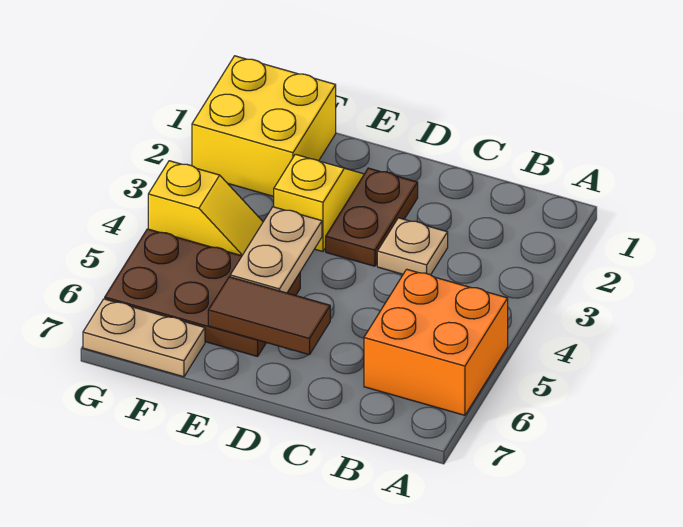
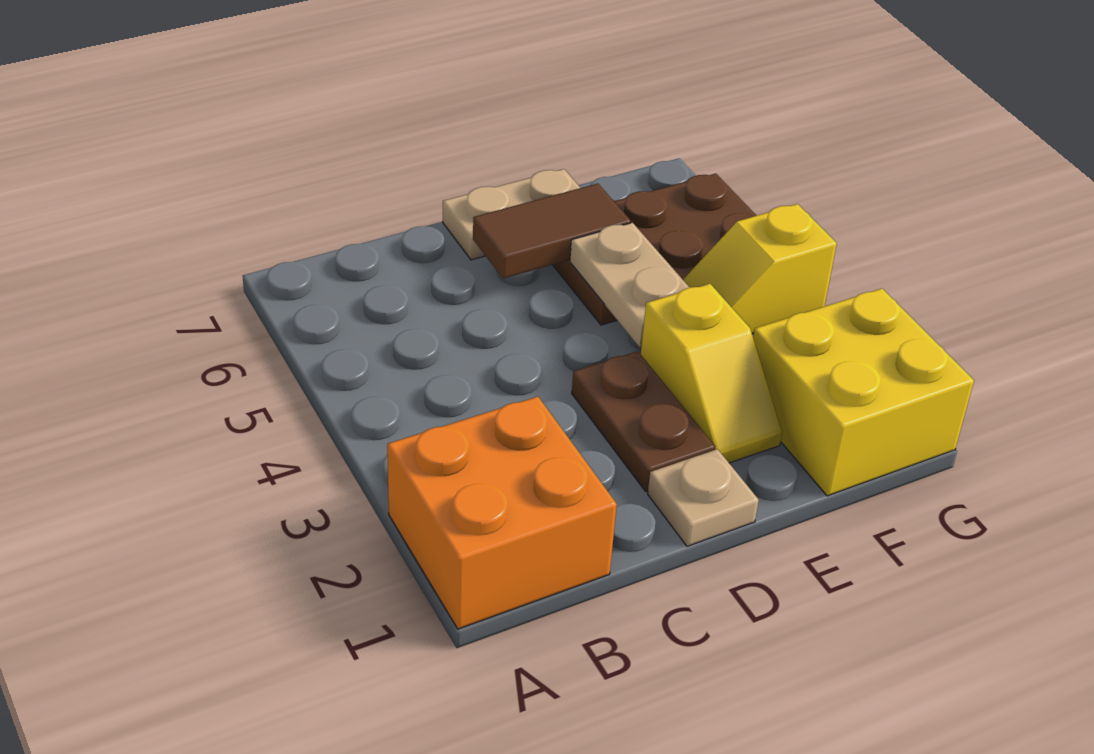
orange brick A5:B6 level 1 -> orange brick A1:B2 level 1
tan plate C3 level 1 -> tan plate D1 level 1
tan plate F7:G7 level 1 -> tan plate D7:E7 level 1

